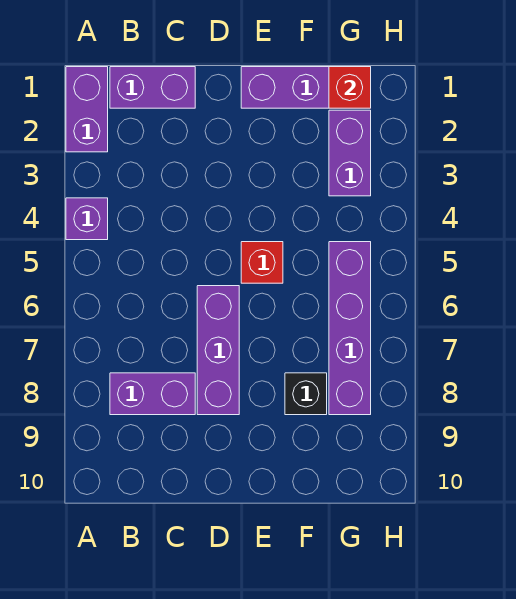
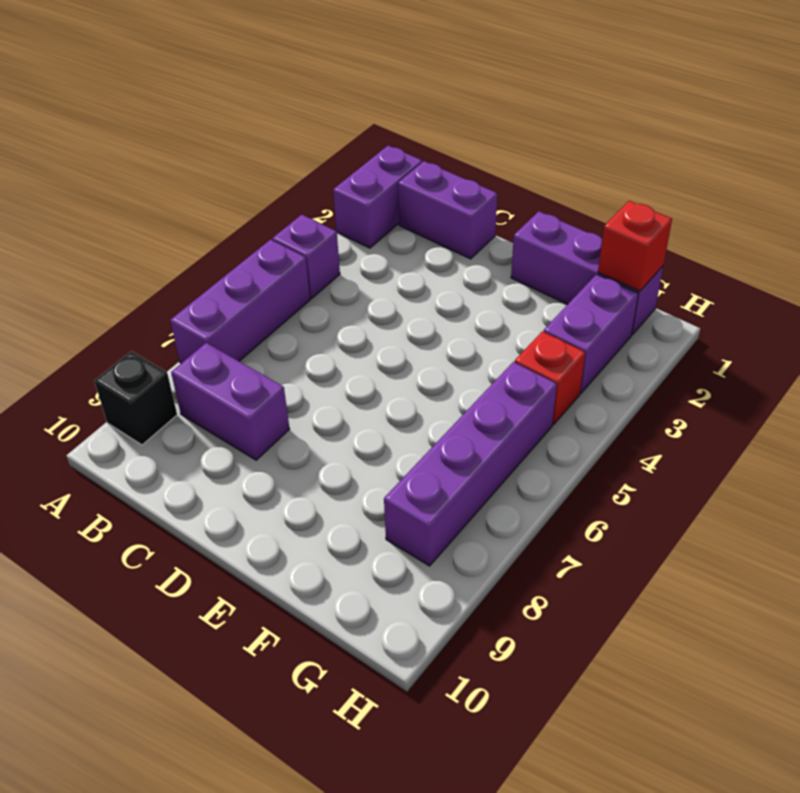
purple brick D6:D8 level 1 -> purple brick A5:A7 level 1
red brick E5 level 1 -> red brick G4 level 1
black brick F8 level 1 -> black brick A9 level 1

